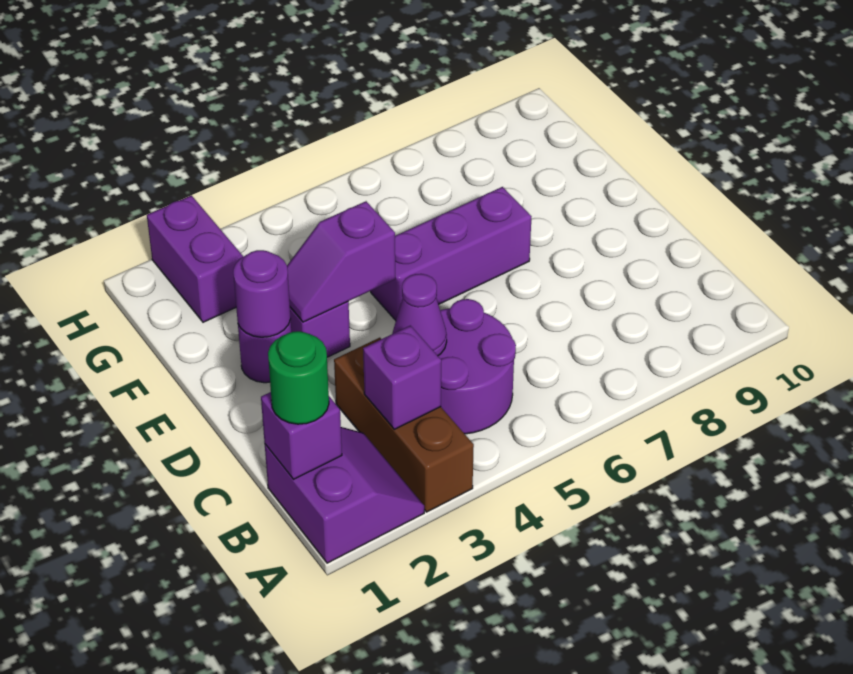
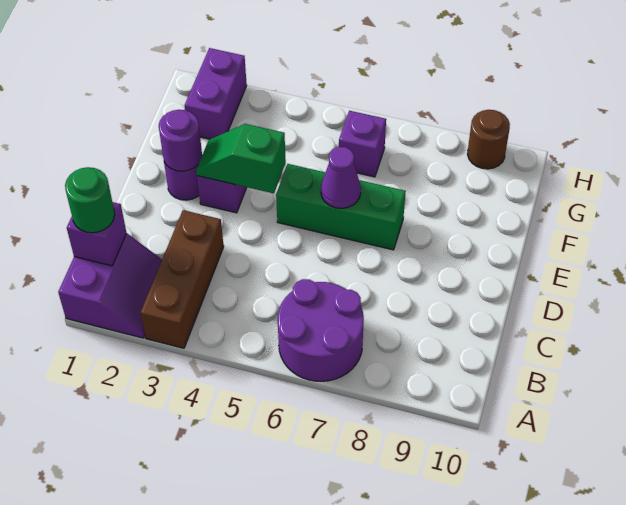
purple brick B3 level 2 -> purple brick G6 level 1
purple round brick B4:C5 level 1 -> purple round brick A6:B7 level 1
purple cone C4 level 2 -> purple cone E6 level 2
purple slope E3:E4 level 2 top 4 -> green slope E3:E4 level 2 top 4
purple brick E5:E7 level 1 -> green brick E5:E7 level 1
none -> brown round brick H9 level 1

